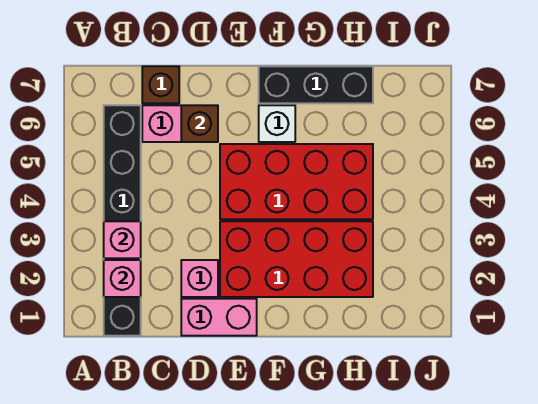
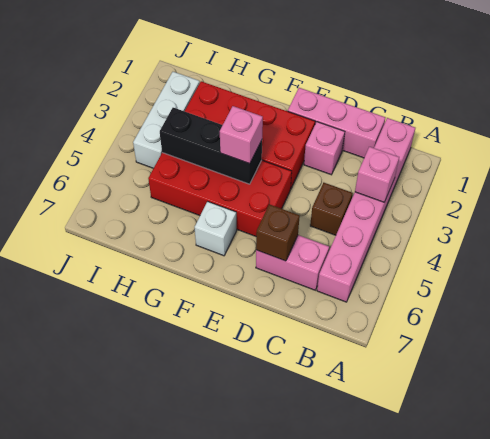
black brick B1:B6 level 1 -> pink brick B1:B6 level 1
pink brick B2 level 2 -> pink brick F4 level 3
brown brick C7 level 1 -> brown brick C4 level 1
pink brick D1:E1 level 1 -> pink brick C1:E1 level 1
black brick F7:H7 level 1 -> black brick F4:H4 level 2
none -> white brick I2:I4 level 1

